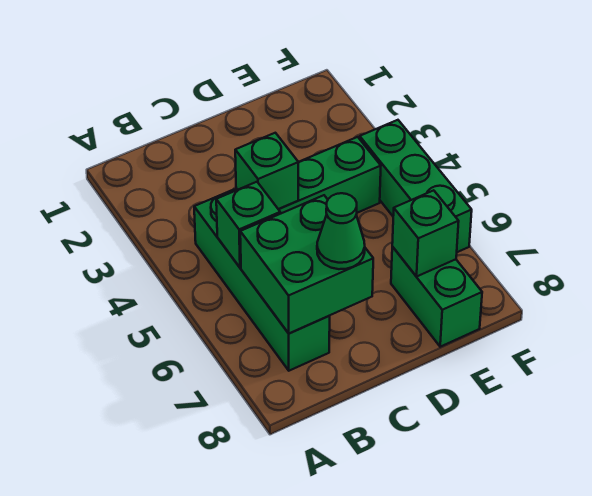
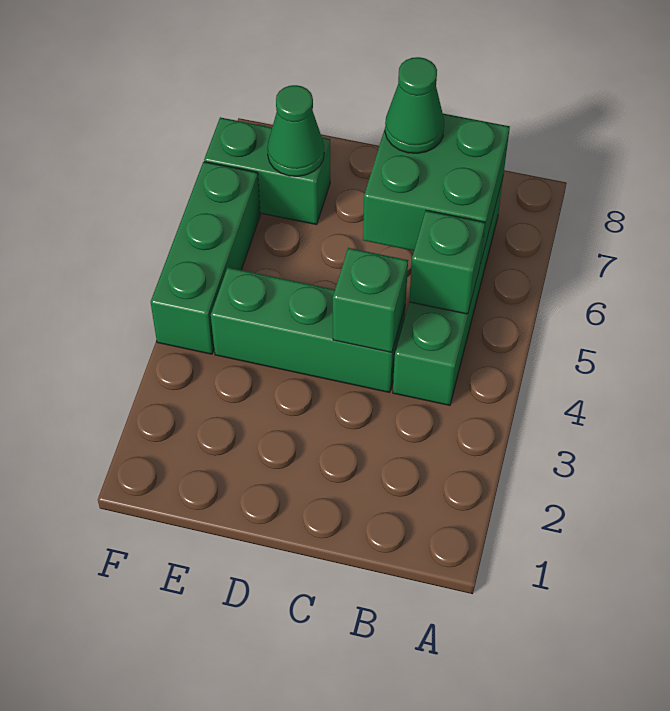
green brick E7:E8 level 1 -> green brick E7:F7 level 1
green brick E7 level 2 -> green cone E7 level 2

